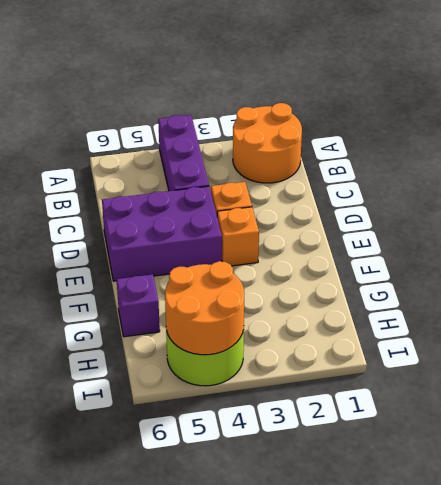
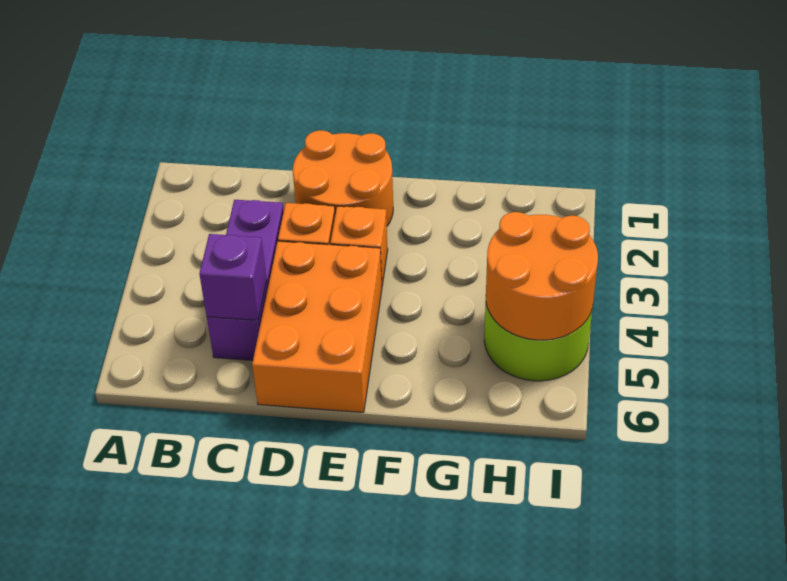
orange round brick A1:B2 level 1 -> orange round brick D1:E2 level 1
purple brick A4:C4 level 1 -> purple brick C3:C5 level 1
purple brick D4:E6 level 1 -> orange brick D4:E6 level 1
purple brick G6 level 1 -> purple brick C5 level 2

